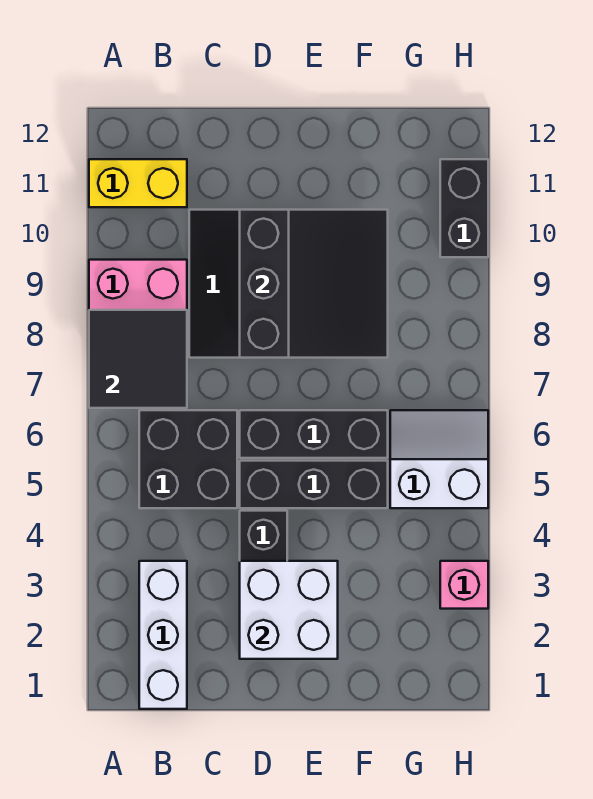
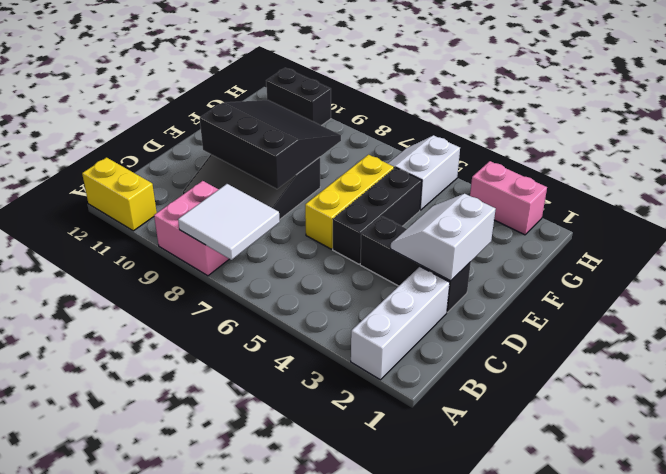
black tile A7:B8 level 2 -> white tile A7:B8 level 2
yellow brick A11:B11 level 1 -> yellow brick A11:A12 level 1
white brick B1:B3 level 1 -> white brick A2:C2 level 1
black brick B5:C6 level 1 -> none
white brick D2:E3 level 2 -> white slope D2:E3 level 2 top 2
black brick D6:F6 level 1 -> yellow brick D6:F6 level 1
pink brick H3 level 1 -> pink brick H2:H3 level 1

